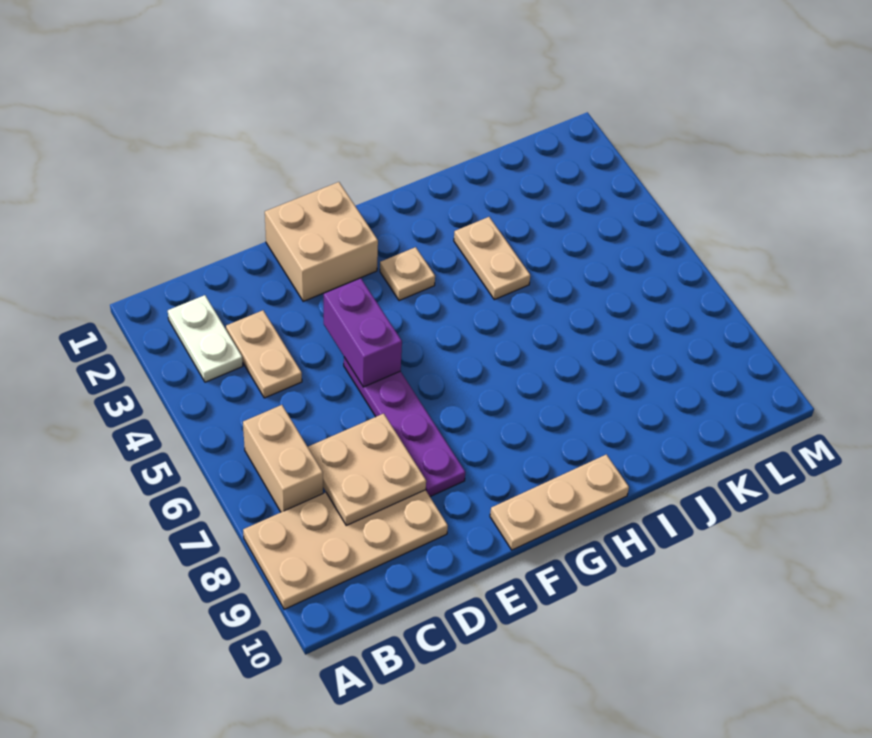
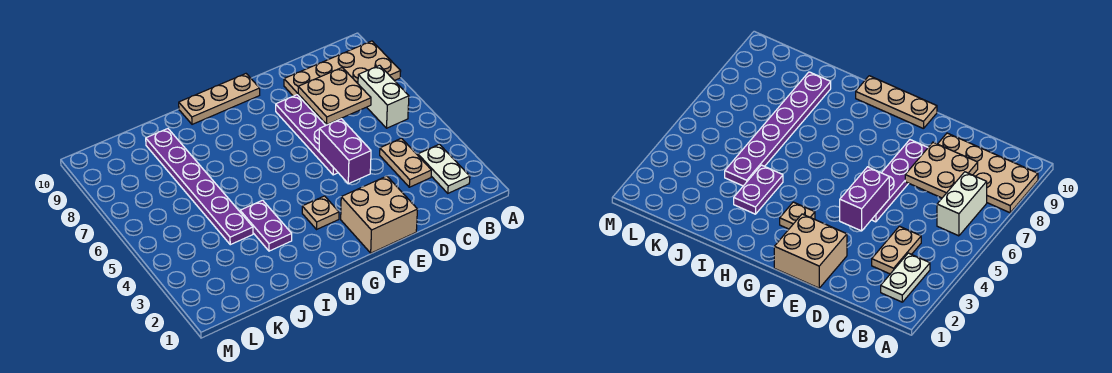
tan brick B6:B7 level 1 -> white brick B6:B7 level 1
tan plate I3:I4 level 1 -> purple plate I3:I4 level 1
none -> purple plate J4:J9 level 1

